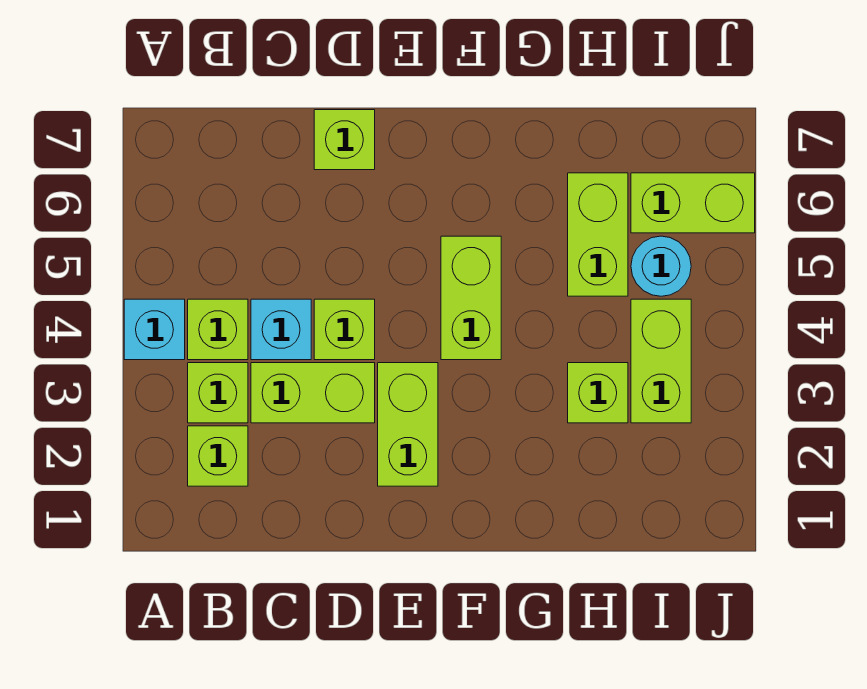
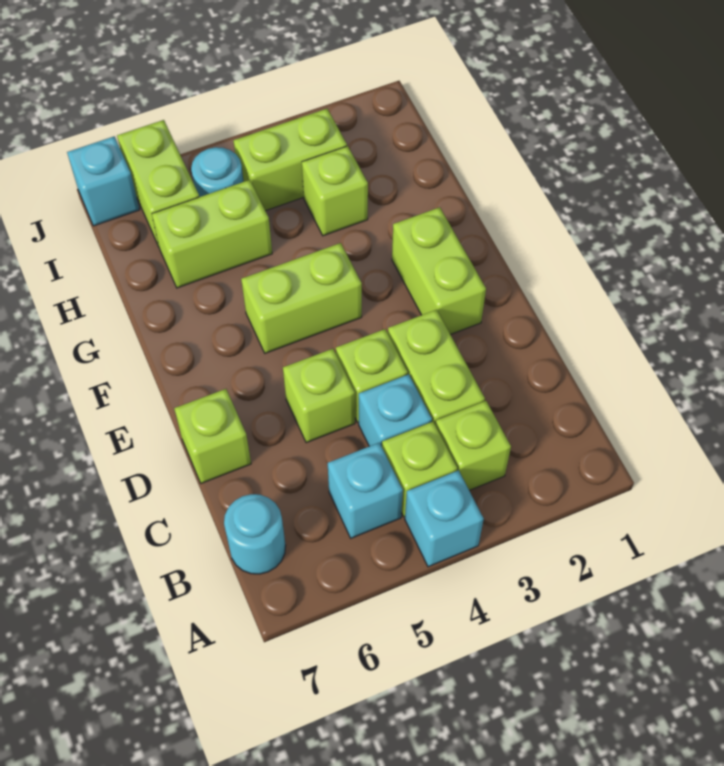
lime brick B2 level 1 -> lime brick D5 level 1
none -> cyan brick B5 level 1
none -> cyan round brick B7 level 1
lime brick E2:E3 level 1 -> lime brick E2:F2 level 1
none -> cyan brick J7 level 1

